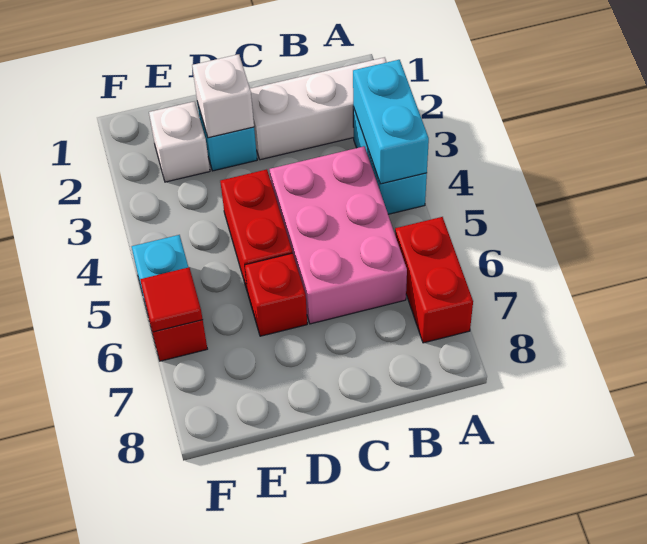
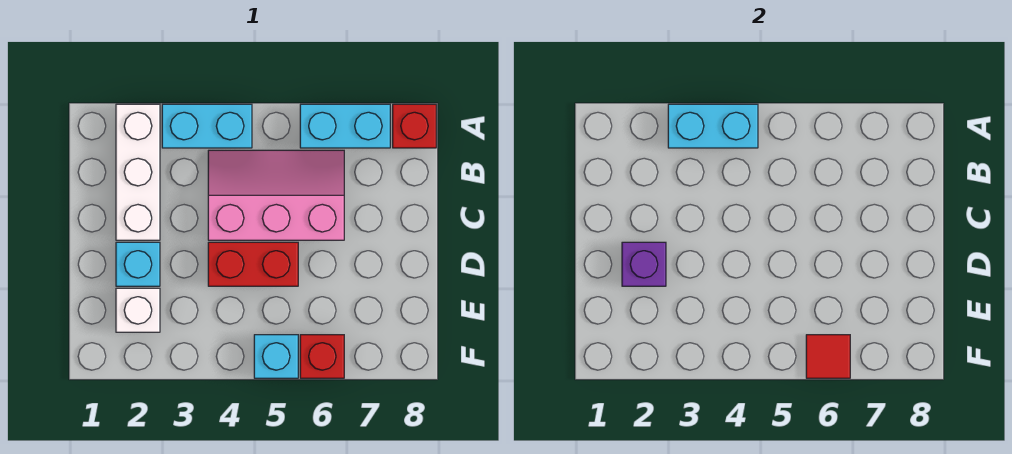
red brick A6:A7 level 1 -> cyan brick A6:A7 level 1
pink brick B4:C6 level 1 -> pink slope B4:C6 level 1 top C
white brick D2 level 2 -> purple brick D2 level 2
red brick D6 level 1 -> red brick A8 level 1

